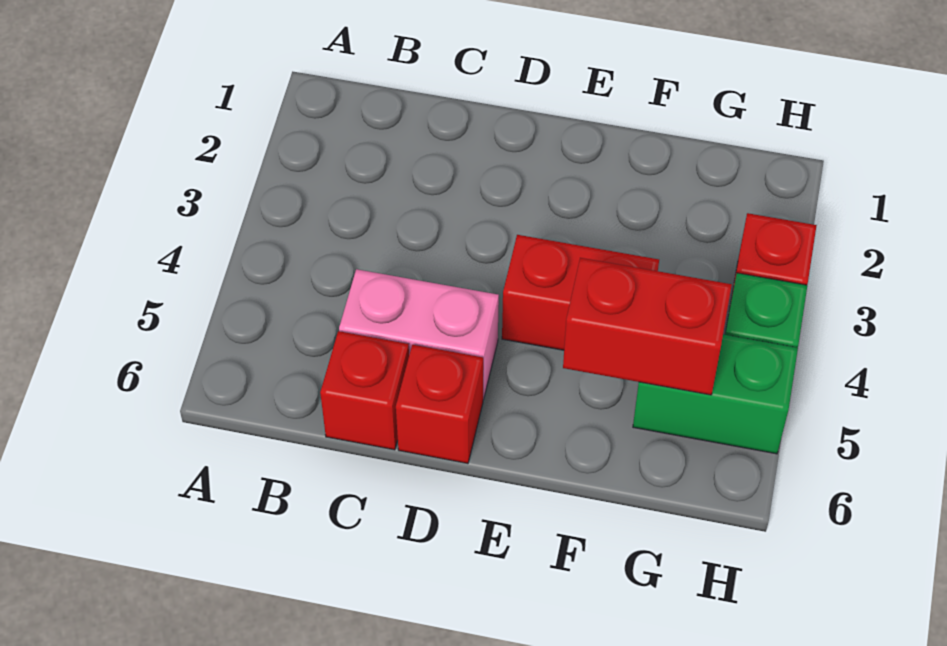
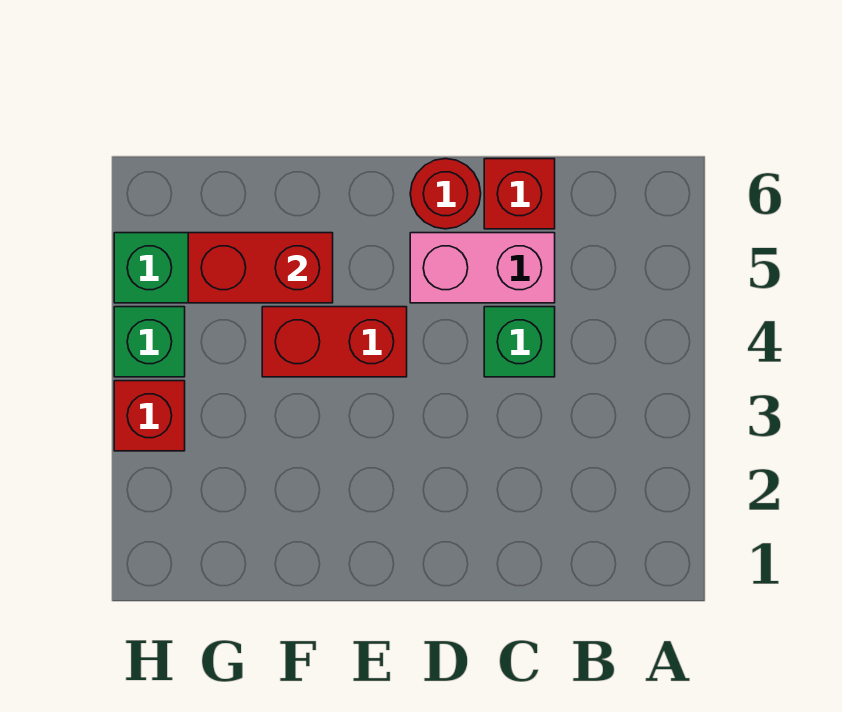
none -> green brick C4 level 1
red brick D6 level 1 -> red round brick D6 level 1

